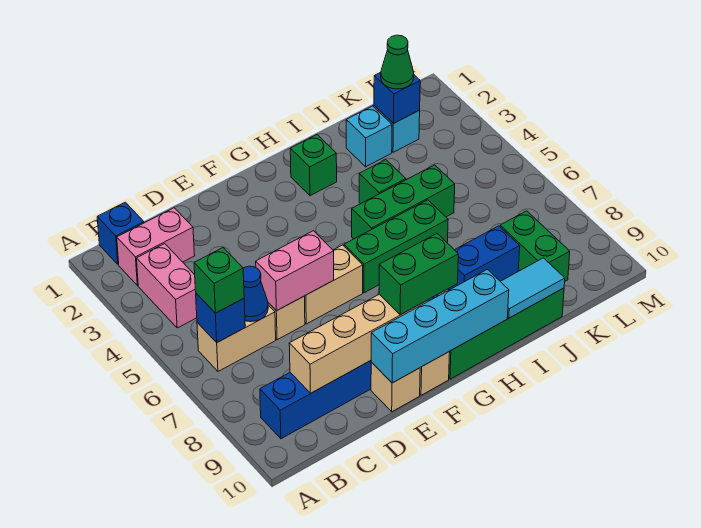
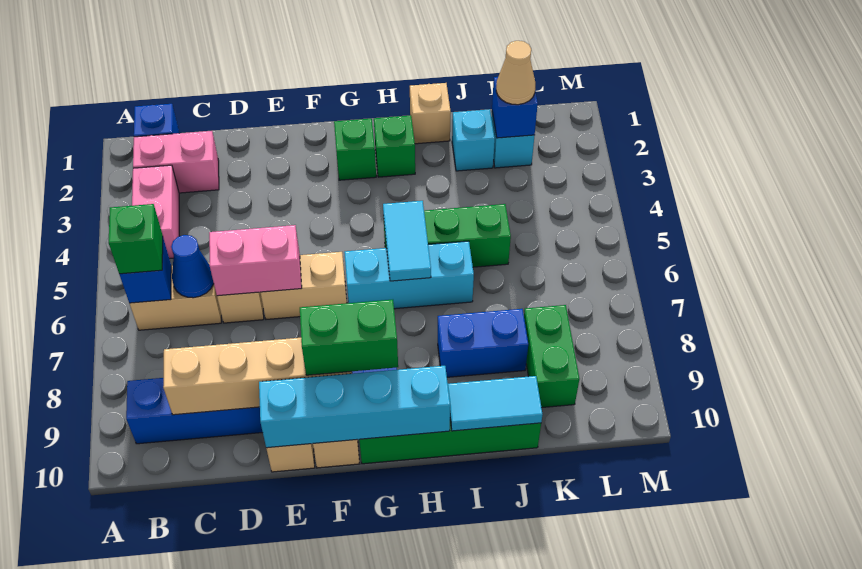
green brick G6:I6 level 1 -> cyan brick G6:I6 level 1
none -> cyan tile H5:H6 level 2
none -> tan brick I1 level 1
green brick I4 level 1 -> green brick G2 level 1
green cone K2 level 3 -> tan cone K2 level 3

